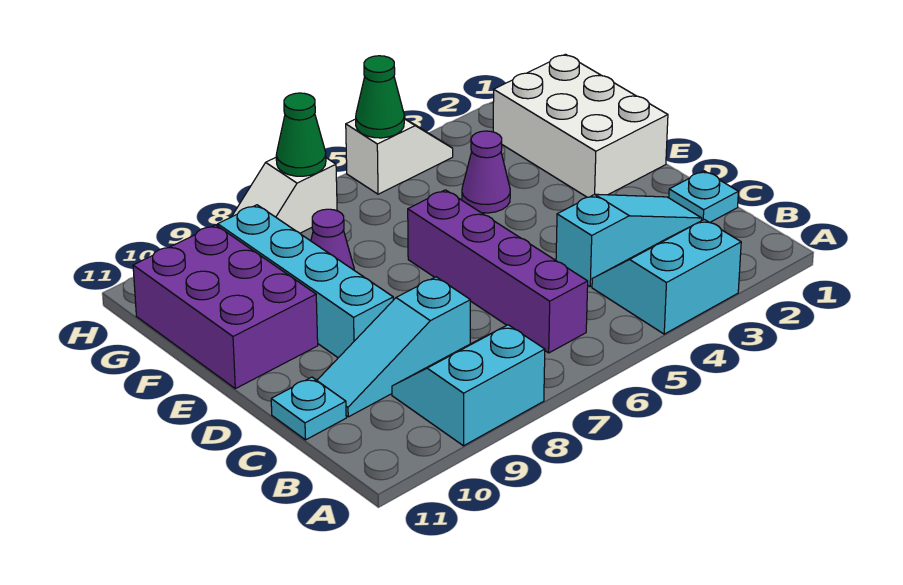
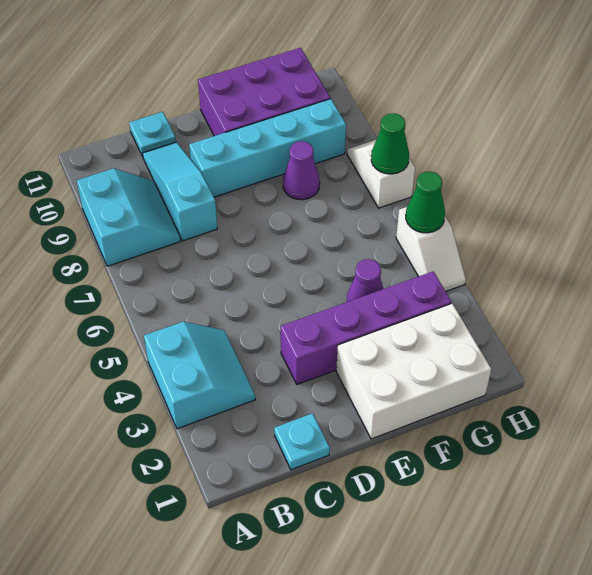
purple brick B6:E6 level 1 -> purple brick D3:G3 level 1
cyan slope C2:C4 level 1 top 4 -> none

